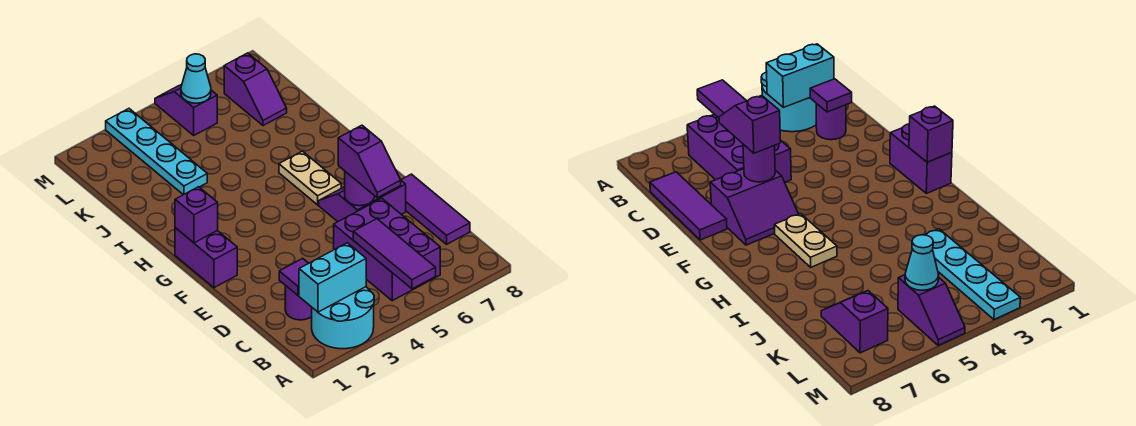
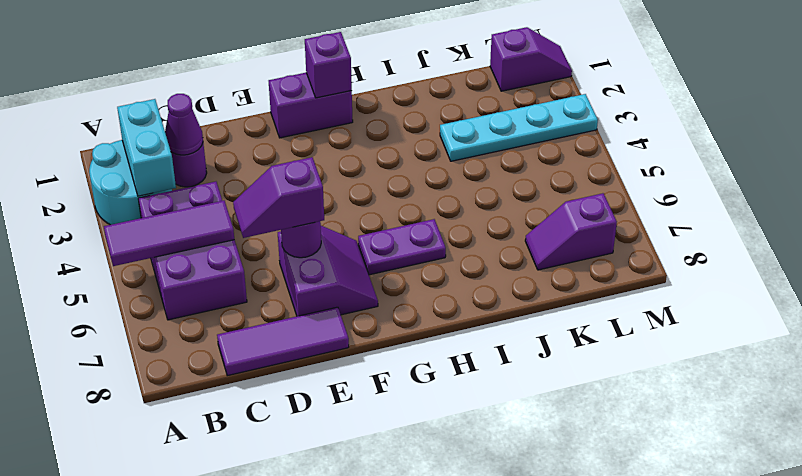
purple brick B5:D6 level 1 -> purple brick B4:C6 level 1
purple tile C2 level 2 -> purple cone C2 level 2
tan plate G6:H6 level 1 -> purple plate G6:H6 level 1
purple slope L5:M5 level 1 top L -> purple slope L1:M1 level 1 top L
cyan cone L5 level 2 -> none

